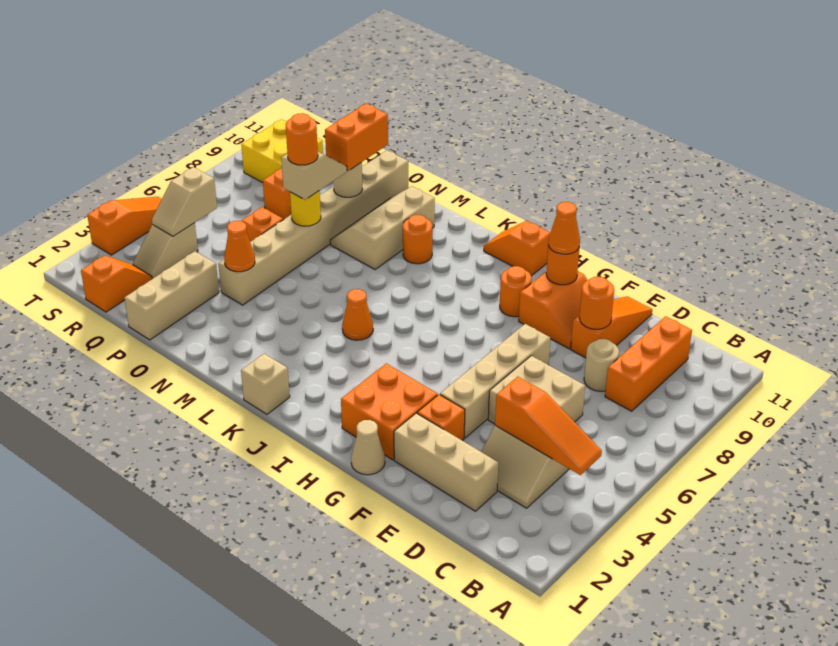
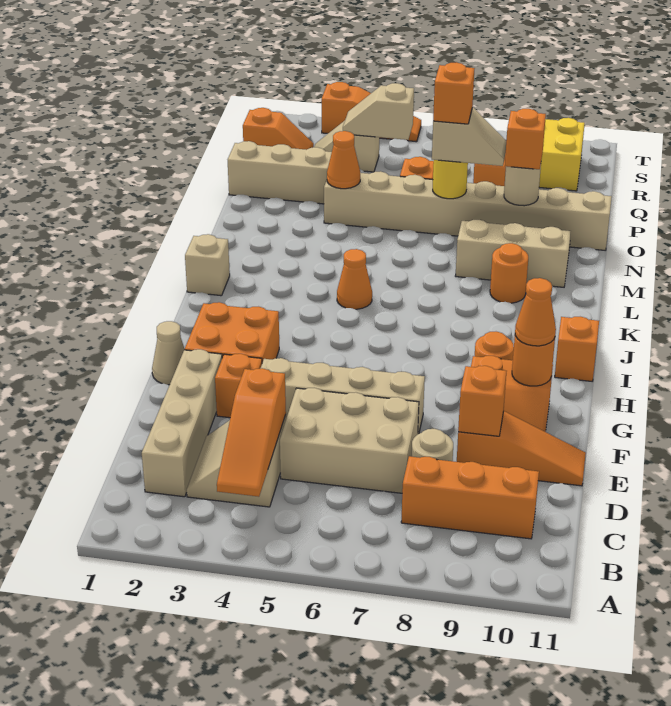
tan brick D2:F2 level 1 -> tan brick C2:F2 level 1
tan brick D5:E6 level 1 -> tan brick D5:E7 level 1
orange round brick E9 level 2 -> orange brick E9 level 2
orange round brick O7 level 4 -> orange brick O7 level 4
orange brick O9:O10 level 3 -> orange brick O9 level 3

